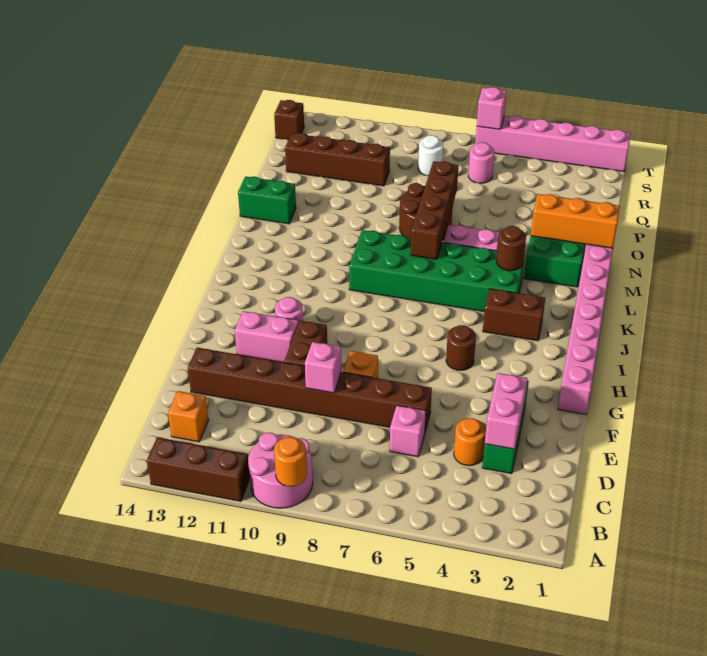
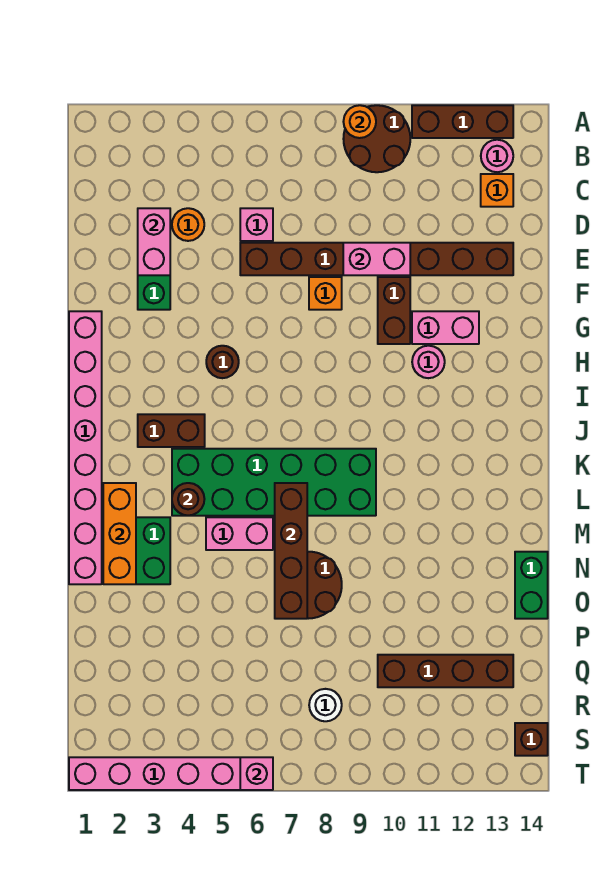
pink round brick A9:B10 level 1 -> brown round brick A9:B10 level 1
pink brick E9 level 2 -> pink brick E9:E10 level 2
orange brick N1:N3 level 2 -> orange brick L2:N2 level 2
green brick N13:N14 level 1 -> green brick N14:O14 level 1
pink round brick R6 level 1 -> pink round brick B13 level 1

